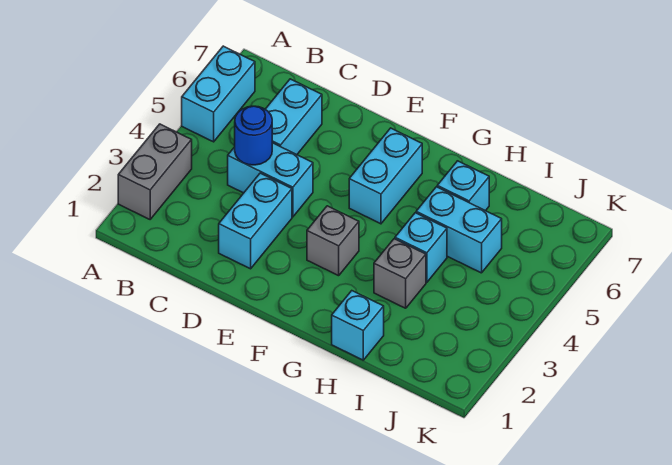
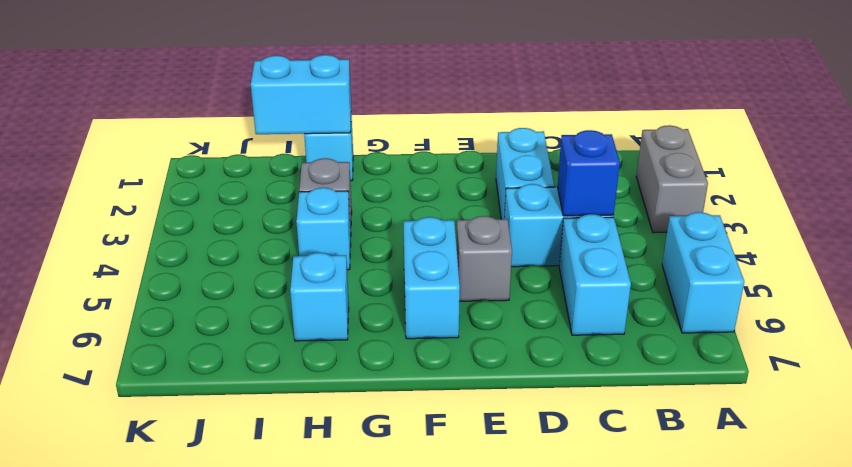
blue round brick C4 level 2 -> blue brick C4 level 2
grey brick F3 level 1 -> grey brick E5 level 1
cyan brick H5:I5 level 1 -> cyan brick H1:I1 level 2

